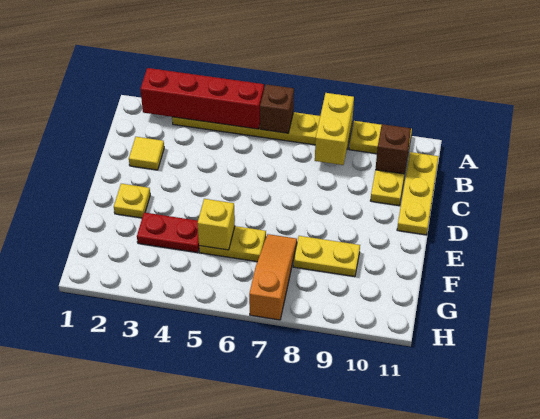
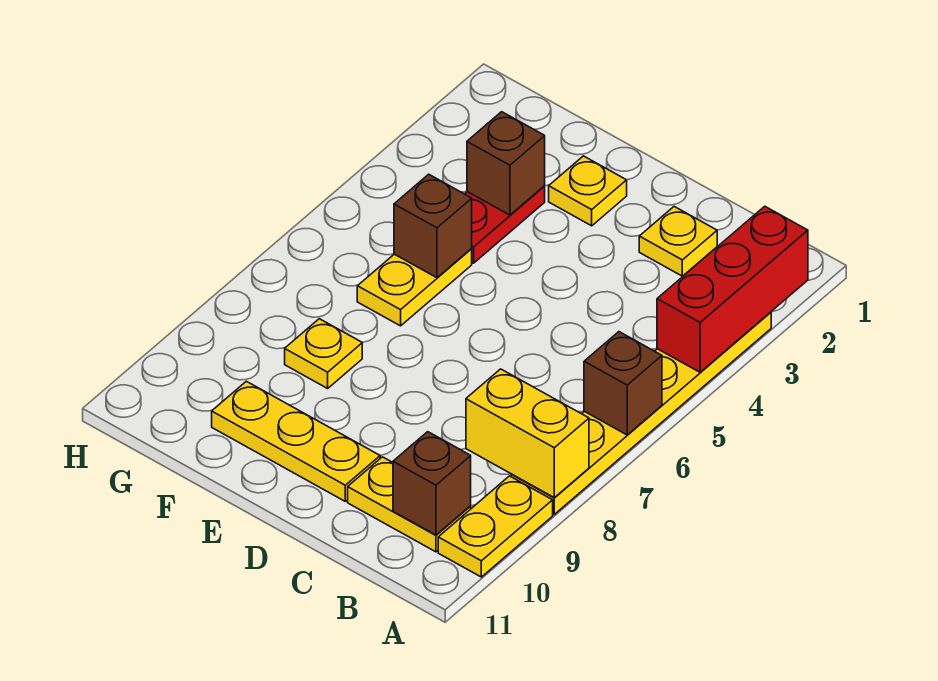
red brick A2:A5 level 2 -> red brick A2:A4 level 2
yellow plate B11:D11 level 1 -> yellow plate D10:F10 level 1
yellow tile C2 level 1 -> yellow plate C2 level 1
none -> brown brick F3 level 2
yellow brick F5 level 2 -> brown brick F5 level 2
orange slope F7:H7 level 1 top H -> none
yellow plate F8:F9 level 1 -> yellow plate F8 level 1

